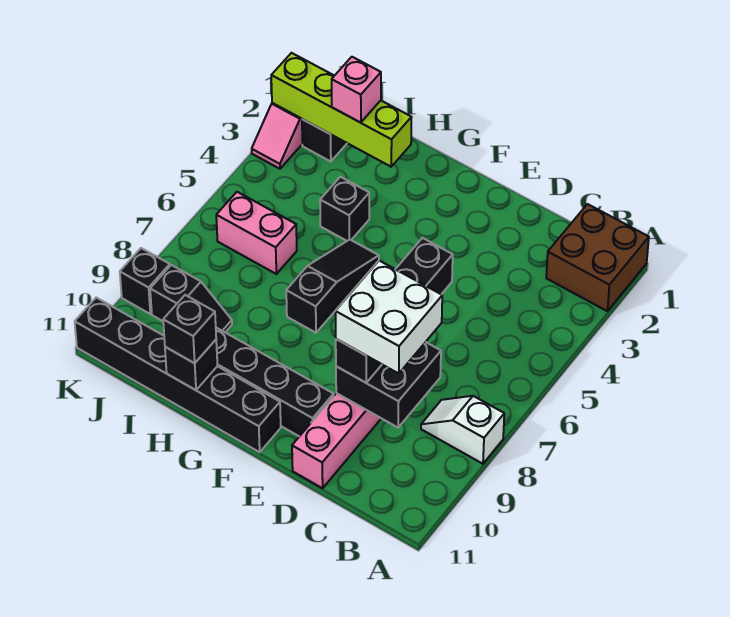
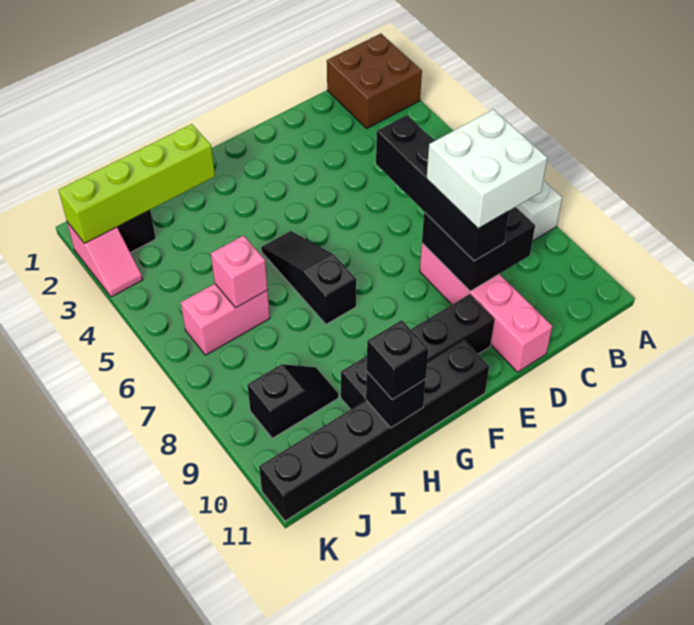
black brick H4 level 1 -> none
pink brick I2 level 3 -> pink brick I6 level 2
black brick K9 level 1 -> none

